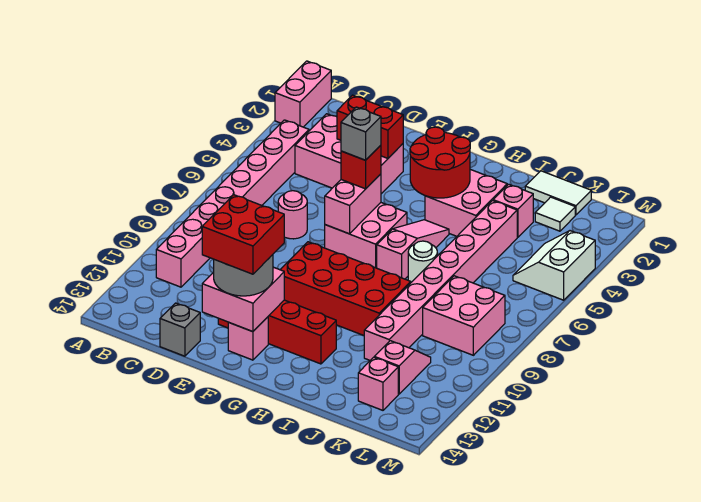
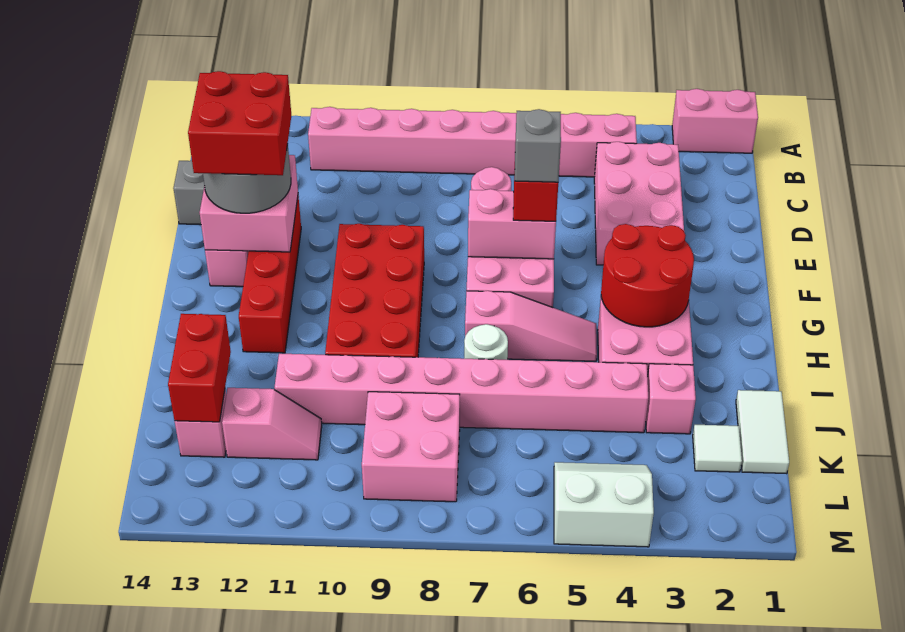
red brick D3:E3 level 2 -> red brick J13:K13 level 2

